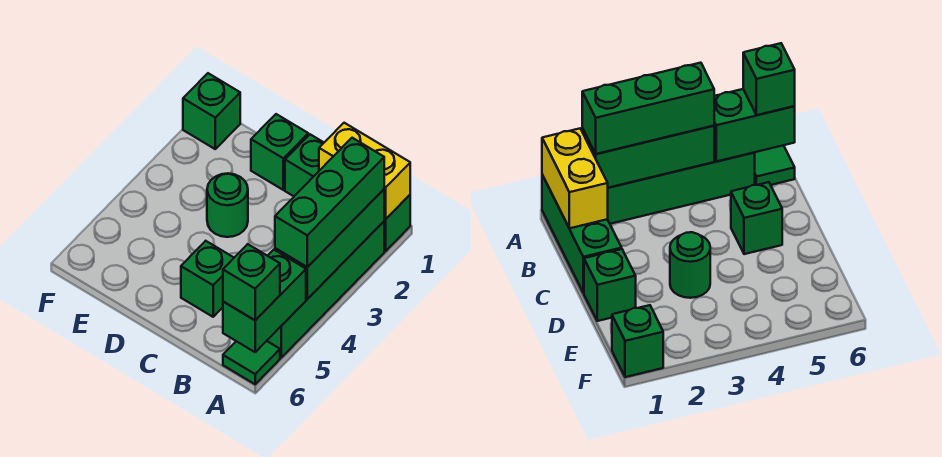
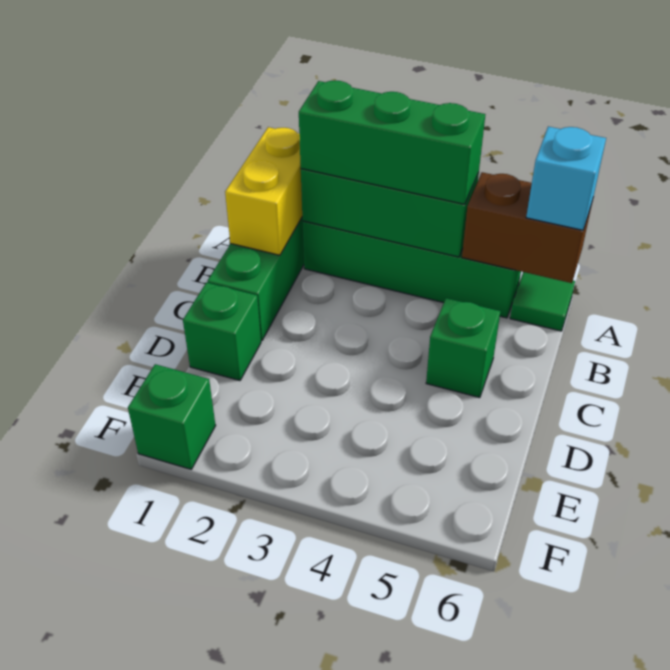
green brick A5:A6 level 2 -> brown brick A5:A6 level 2
green brick A6 level 3 -> cyan brick A6 level 3
green round brick D3 level 1 -> none

